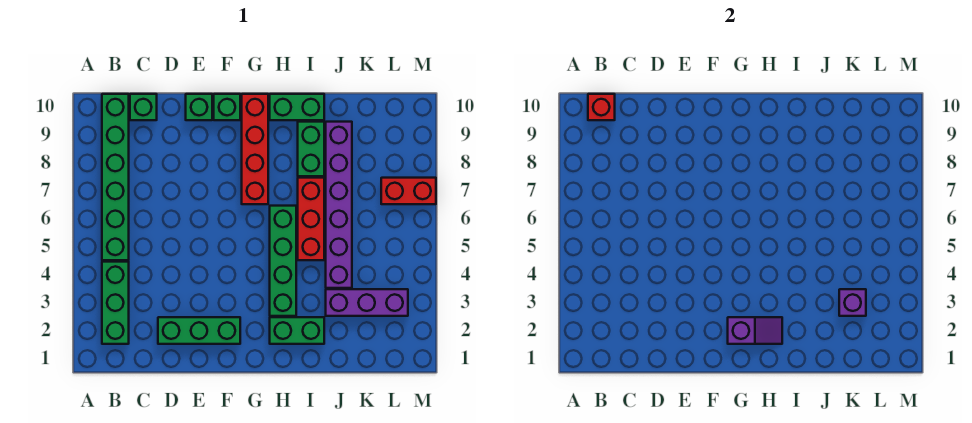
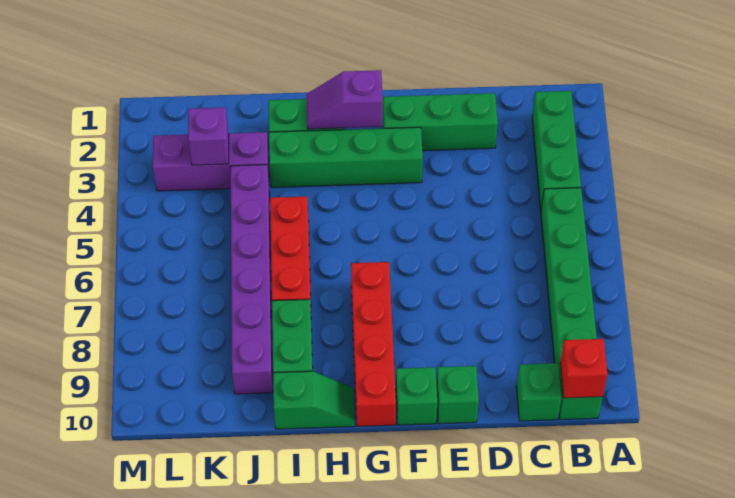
green brick H3:H6 level 1 -> green brick F3:I3 level 1
green brick H10:I10 level 1 -> green slope H10:I10 level 1 top I
red brick L7:M7 level 1 -> none

